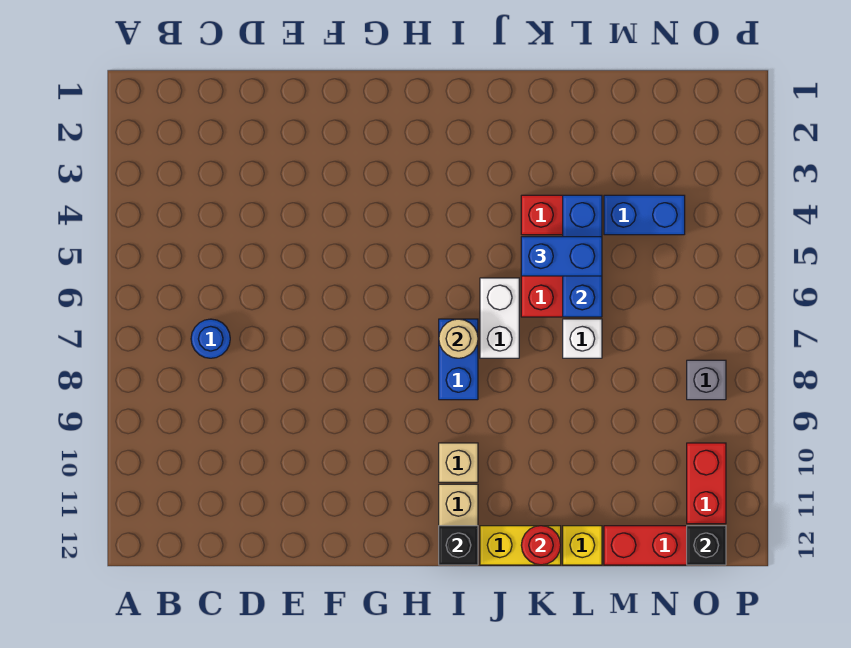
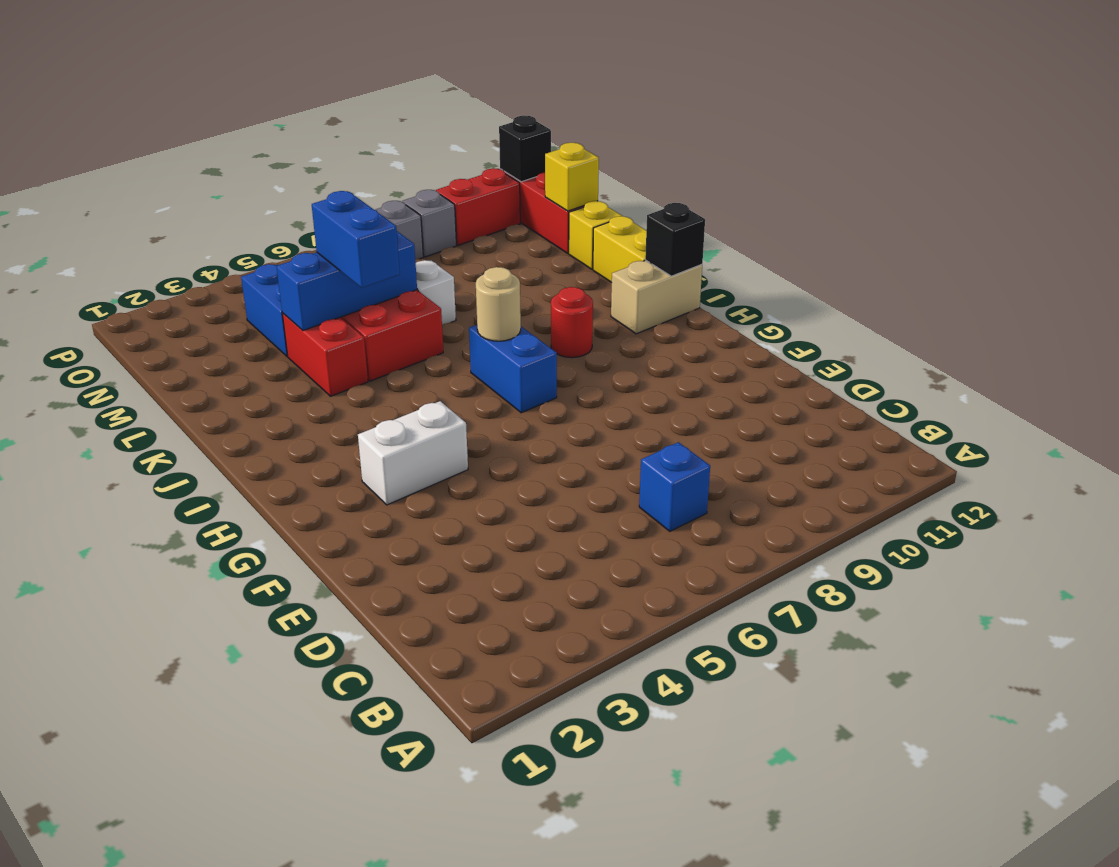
blue round brick C7 level 1 -> blue brick C7 level 1
blue brick I7:I8 level 1 -> blue brick H7:I7 level 1
tan brick I10 level 1 -> none
white brick J6:J7 level 1 -> white brick G3:G4 level 1
red round brick K12 level 2 -> red round brick I9 level 1
none -> yellow brick M12 level 2
none -> grey brick O9 level 1

